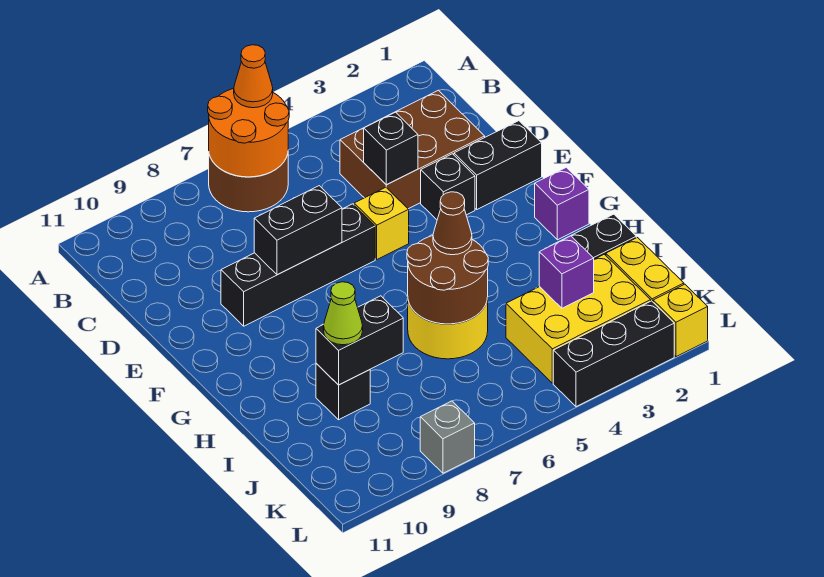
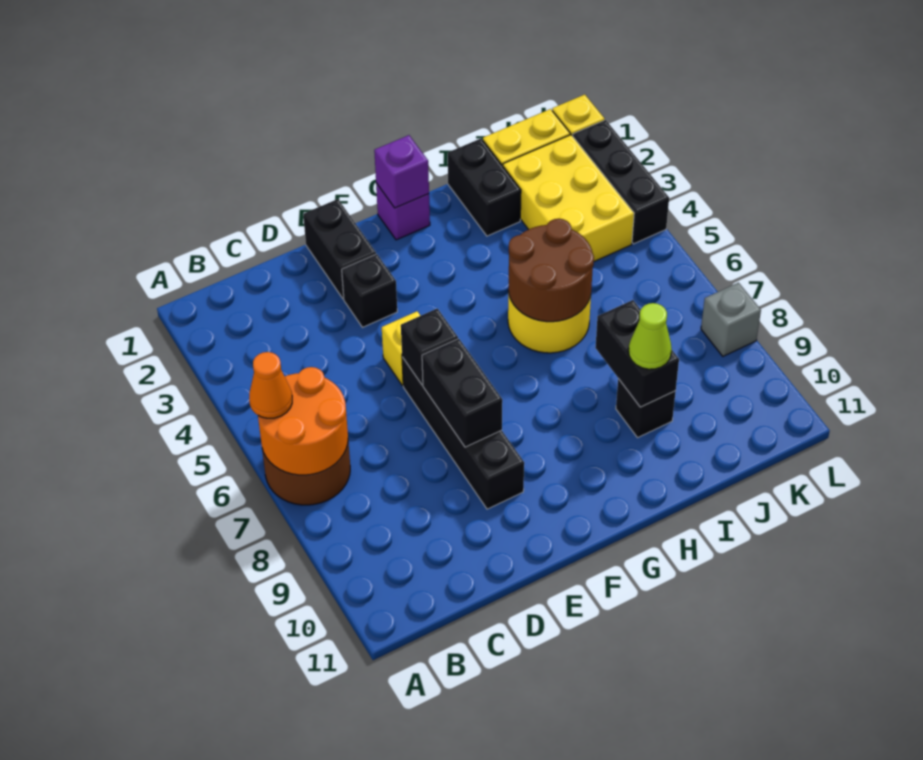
brown brick C2:D4 level 1 -> none
black brick D4 level 2 -> black brick E6 level 2
brown cone H5 level 3 -> none
purple brick J3 level 2 -> purple brick G1 level 2

